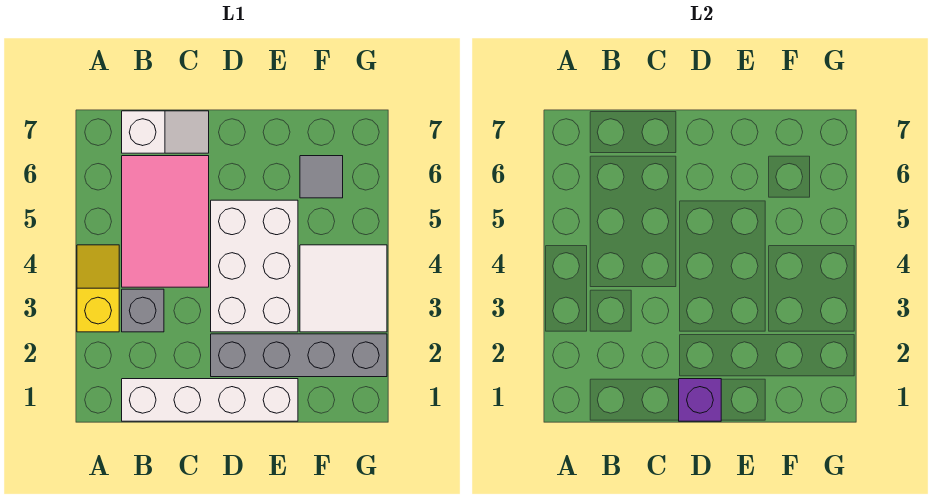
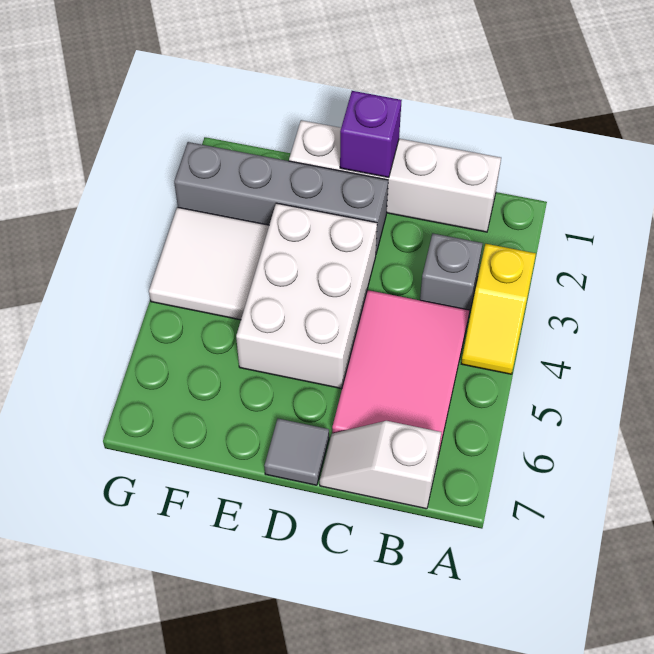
grey tile F6 level 1 -> grey tile D7 level 1

